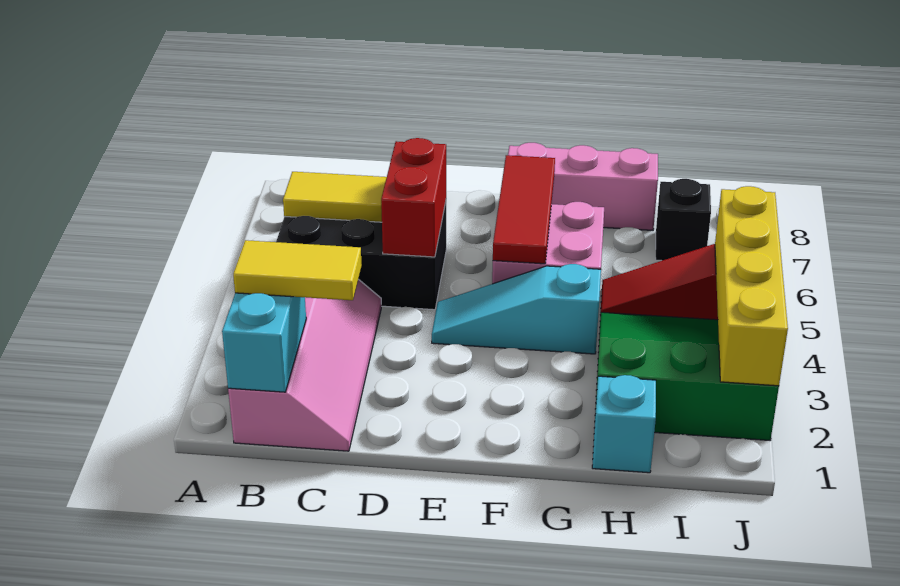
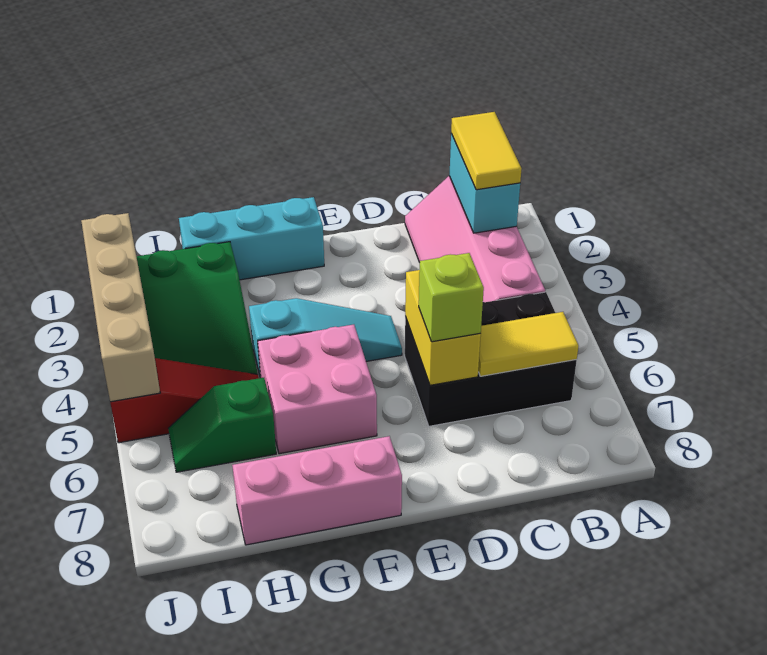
yellow tile B2:C2 level 3 -> yellow tile B1:B2 level 3
red brick D5:D6 level 2 -> yellow brick D5:D6 level 2
none -> lime brick D6 level 3
red tile F5:F7 level 2 -> none
cyan brick H1 level 1 -> cyan brick F1:H1 level 1
none -> green slope H6:I6 level 1 top H
black brick I7 level 1 -> none
yellow brick J2:J5 level 2 -> tan brick J2:J5 level 2

